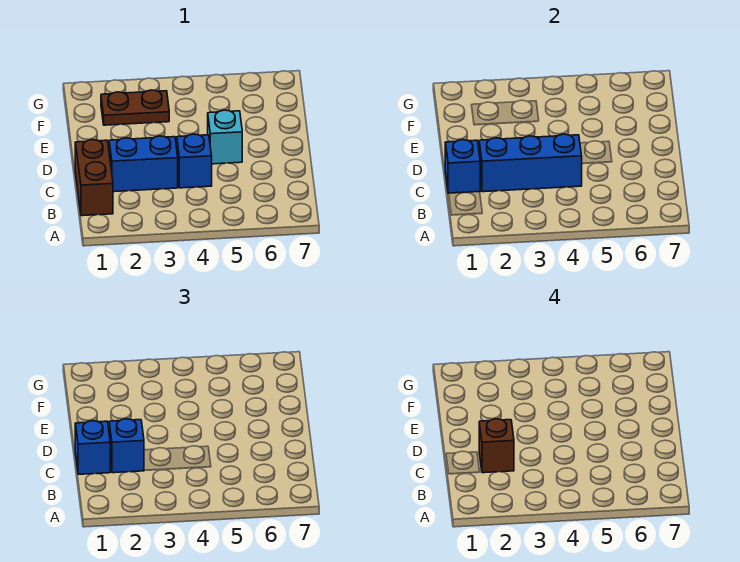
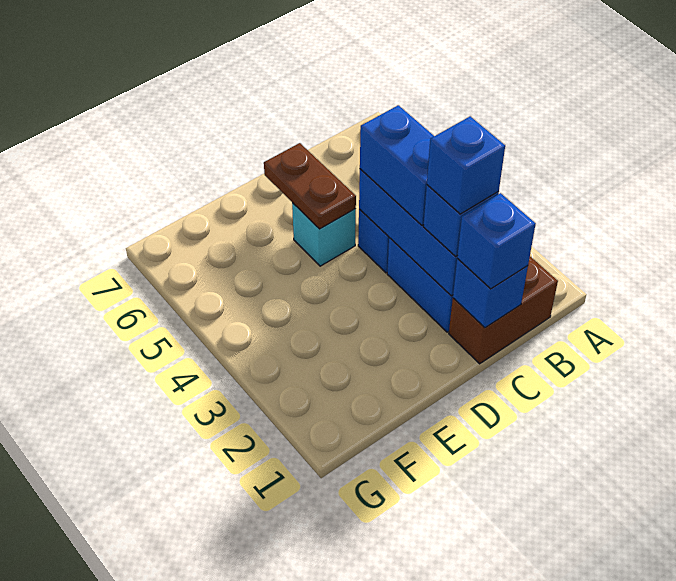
brown brick C2 level 4 -> blue brick C2 level 4
none -> blue brick C3:C4 level 3
brown plate F2:F3 level 1 -> brown plate D5:D6 level 2

